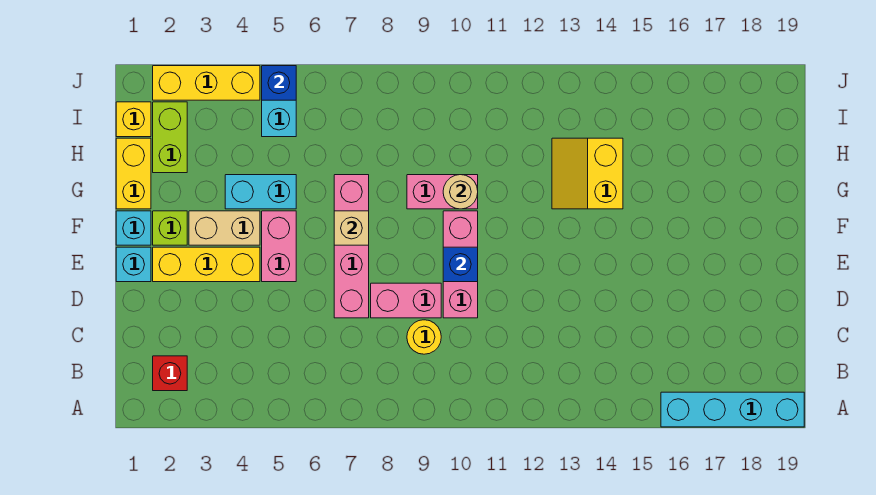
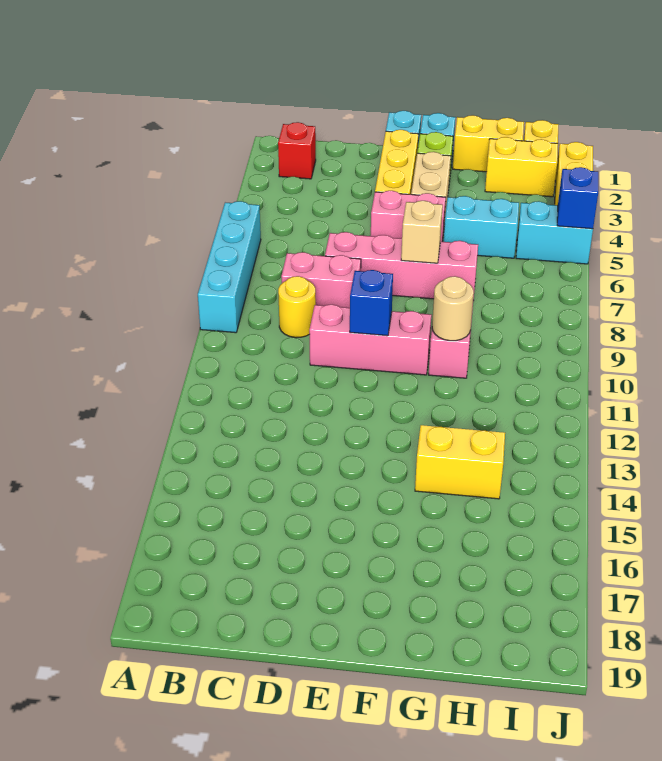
cyan brick A16:A19 level 1 -> cyan brick A6:A9 level 1
pink brick D8:D9 level 1 -> pink brick C8:D8 level 1
cyan brick G4:G5 level 1 -> cyan brick G5:H5 level 1
lime brick H2:I2 level 1 -> yellow brick H2:I2 level 1

